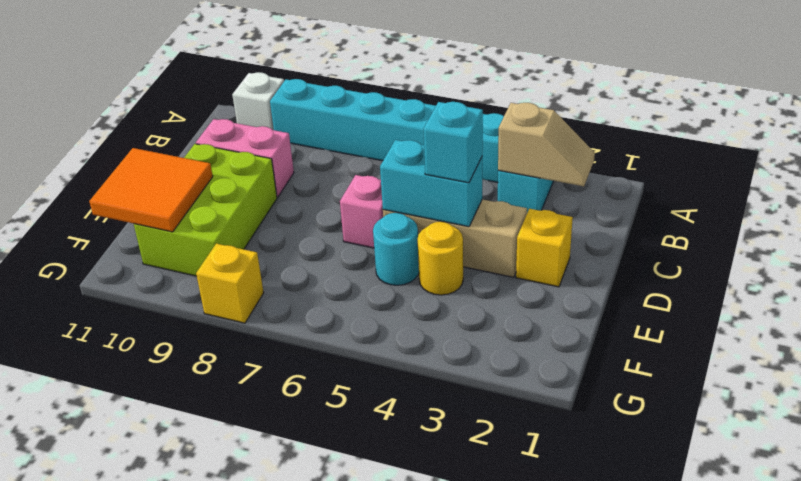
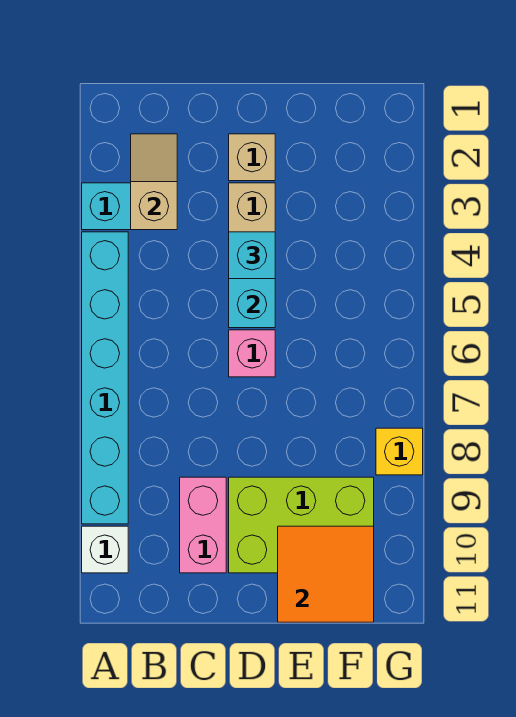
yellow brick D2 level 1 -> tan brick D2 level 1
yellow round brick E4 level 1 -> none
cyan round brick E5 level 1 -> none

